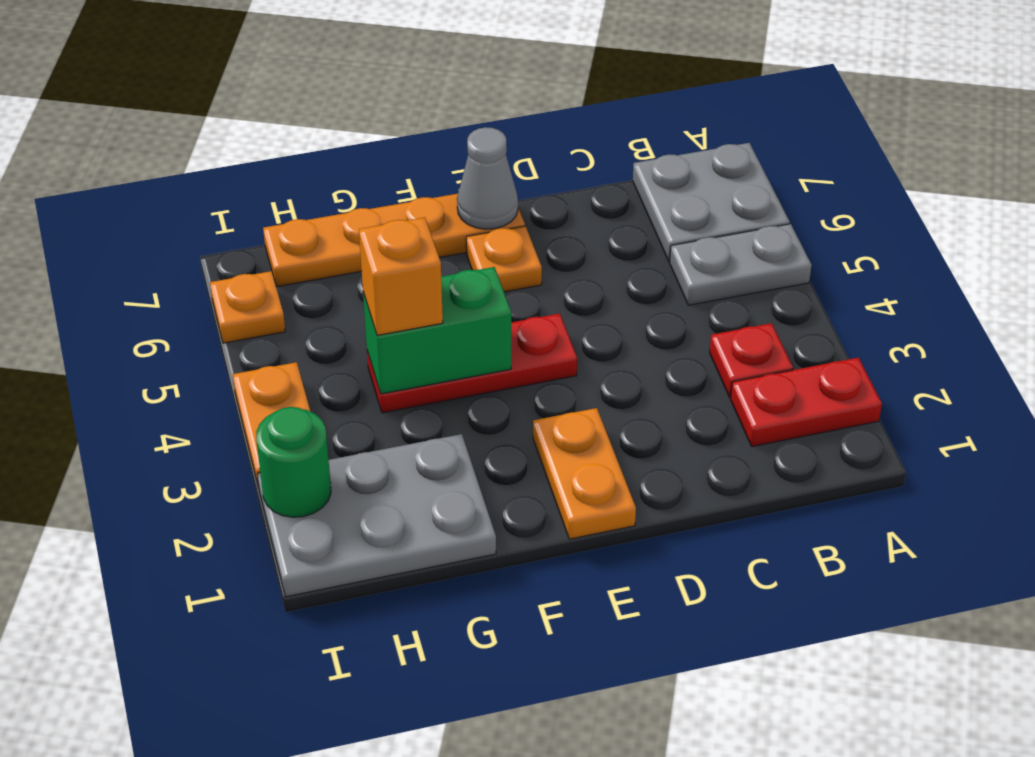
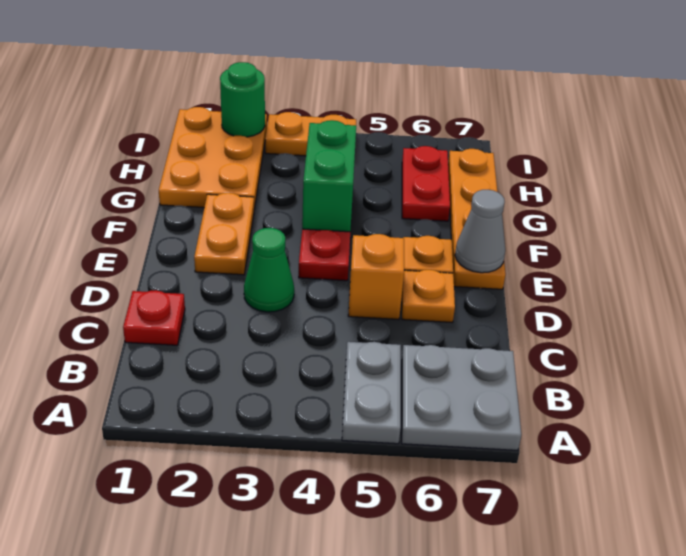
red plate A2:B2 level 1 -> red plate G6:H6 level 1
red plate B3 level 1 -> red plate C1 level 1
none -> green cone D3 level 1
orange plate E1:E2 level 1 -> orange plate E2:F2 level 1
grey plate G1:I2 level 1 -> orange plate G1:I2 level 1
orange brick G4 level 3 -> orange brick D5 level 1
orange plate I6 level 1 -> orange plate D6 level 1

